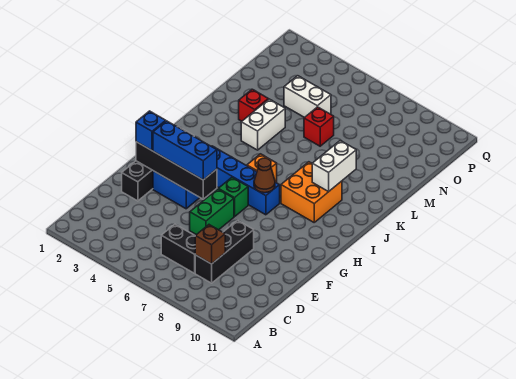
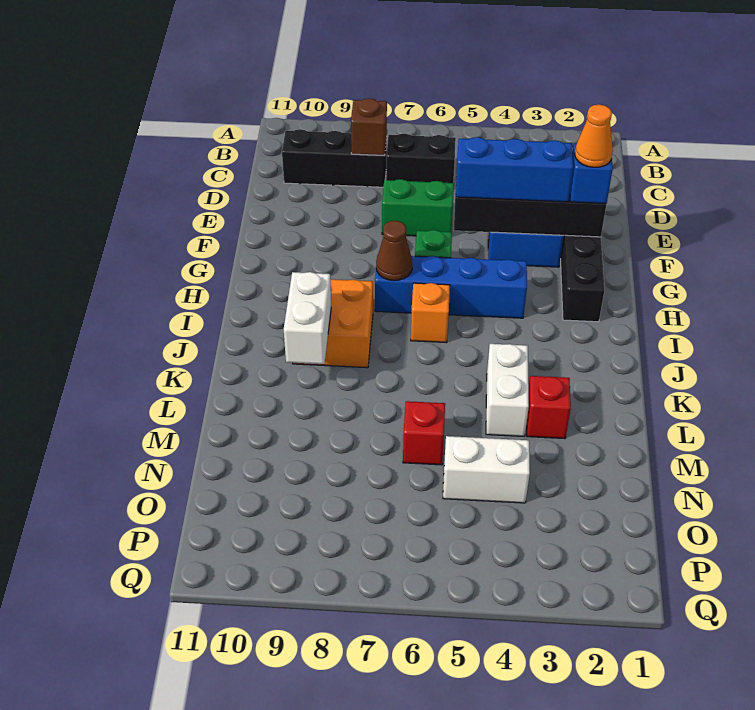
black brick C8:E8 level 1 -> black brick C8:C10 level 1
green brick E6:F6 level 1 -> green brick E6:E7 level 1
none -> orange cone F2 level 4

